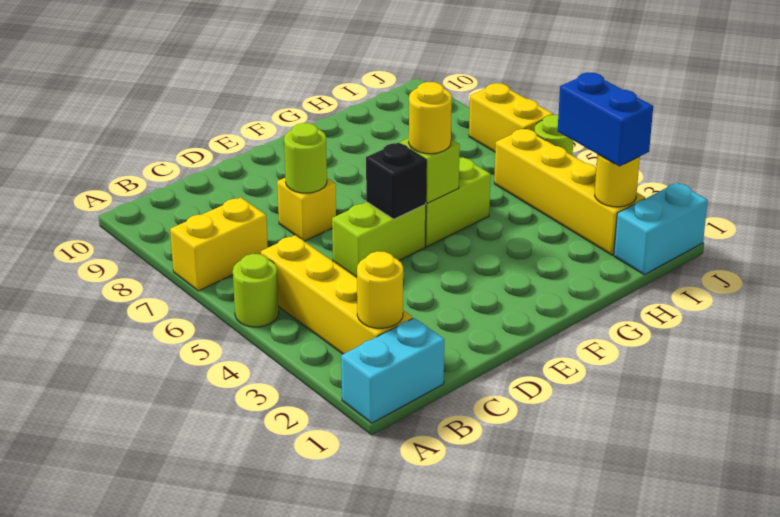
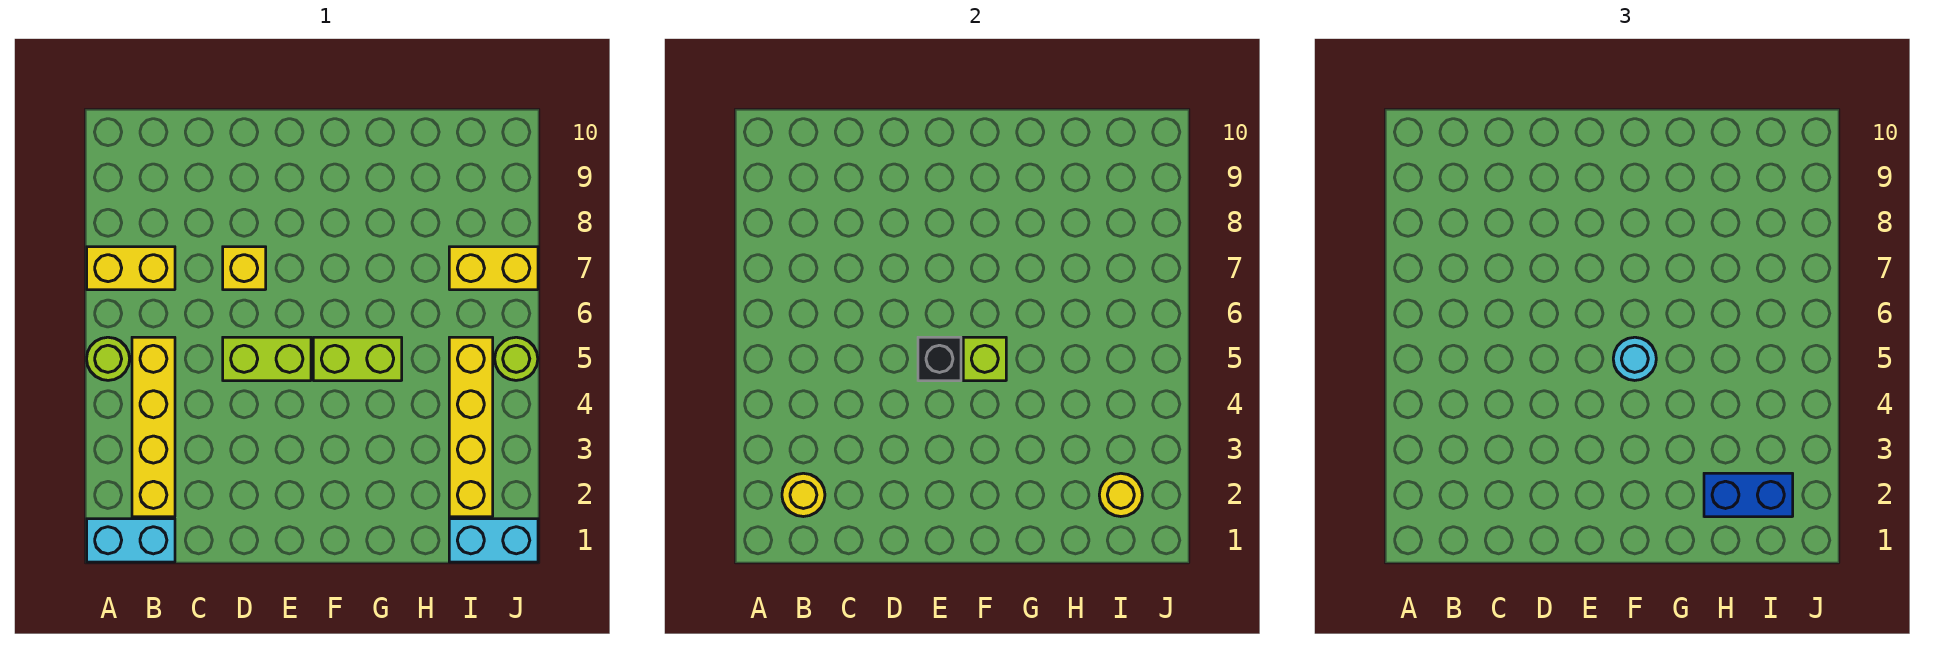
lime round brick D7 level 2 -> none
yellow round brick F5 level 3 -> cyan round brick F5 level 3
blue brick I2:I3 level 3 -> blue brick H2:I2 level 3
yellow brick J6:J7 level 1 -> yellow brick I7:J7 level 1

